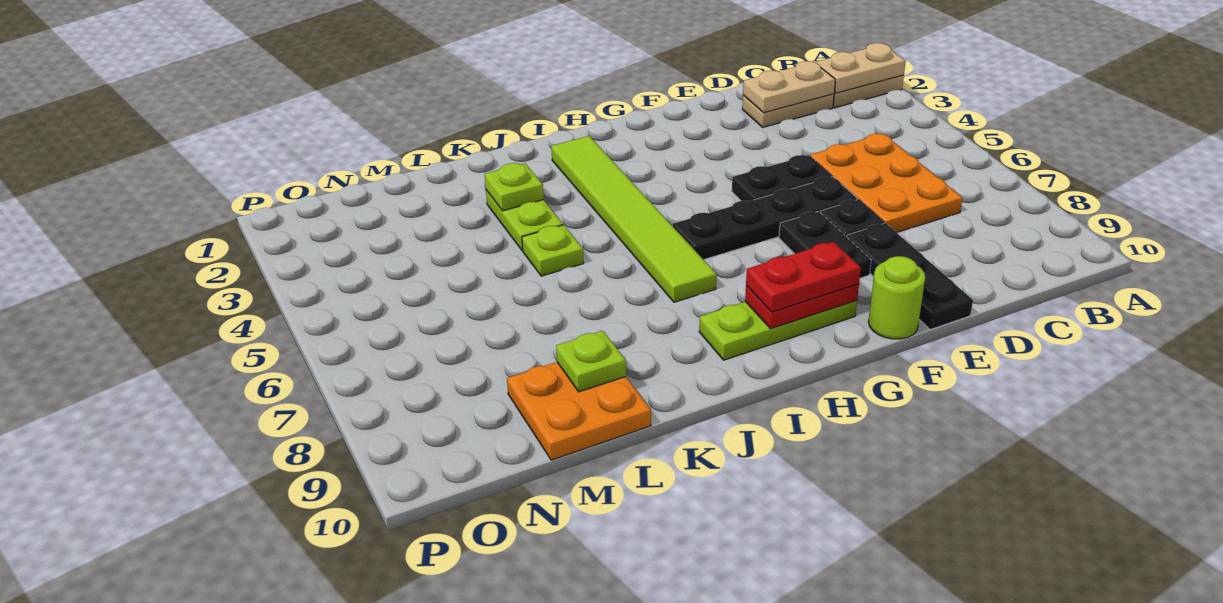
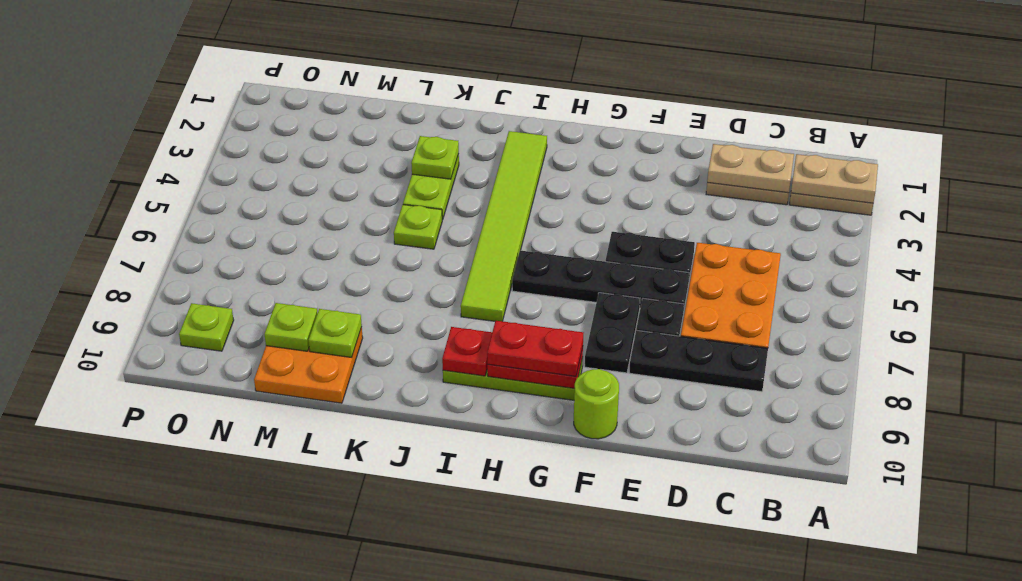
black plate E8:E10 level 1 -> black plate C8:E8 level 1
none -> red plate I9 level 2
none -> lime plate M9 level 2
none -> lime plate O9 level 1

